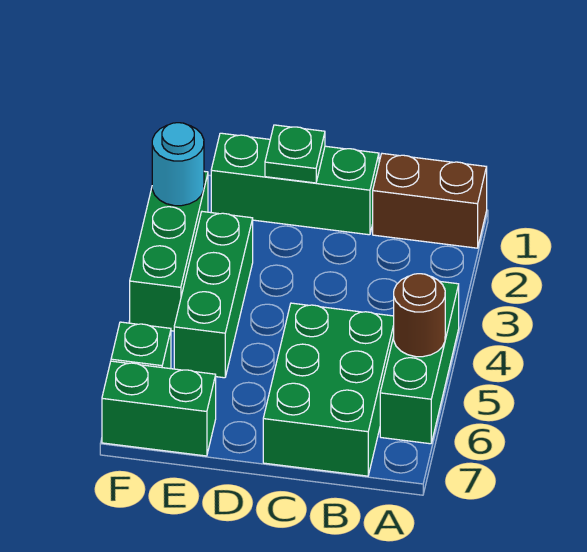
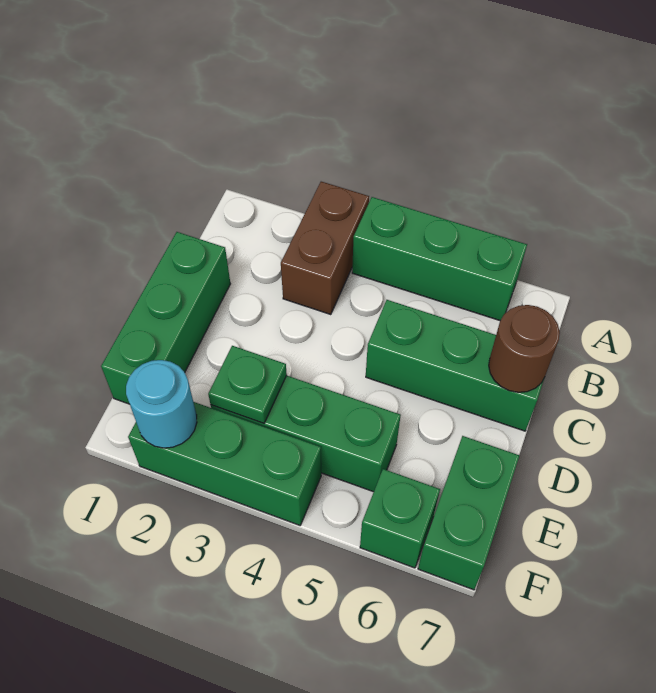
brown brick A1:B1 level 1 -> brown brick A3:B3 level 1
brown round brick A5 level 2 -> brown round brick C7 level 2
green brick B5:C7 level 1 -> green brick C5:C7 level 1
green plate D1 level 2 -> green plate E3 level 2

